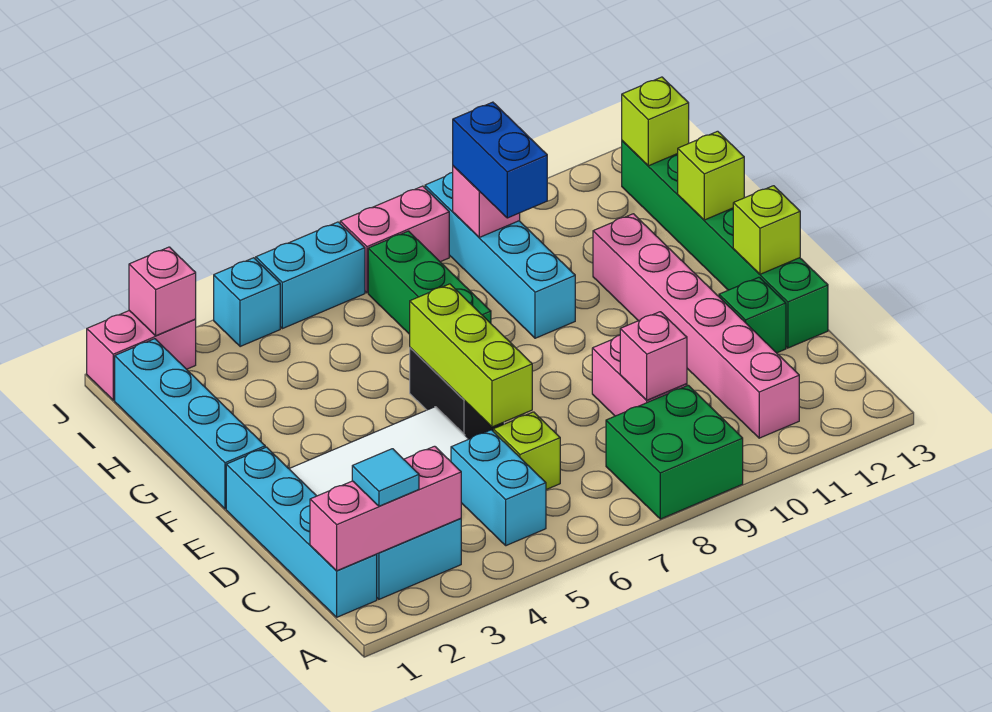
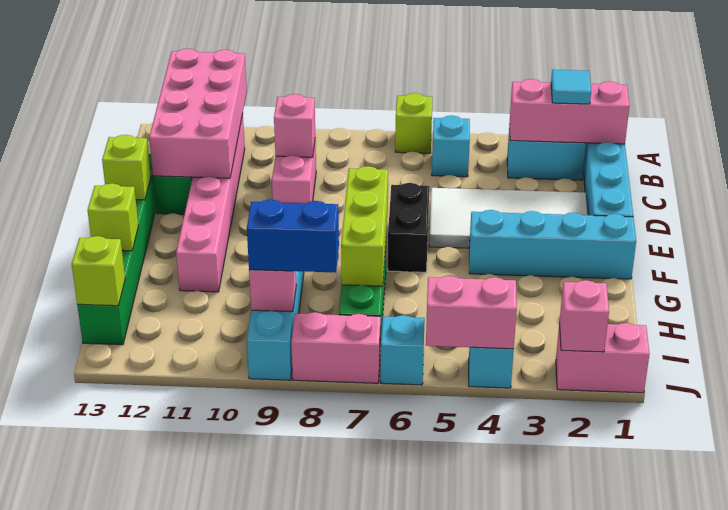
green brick A8:B9 level 1 -> none
none -> pink brick A11:D12 level 2
cyan brick B5:C5 level 1 -> cyan brick B5 level 1
lime brick C6 level 1 -> lime brick A6 level 1
lime brick D6:F6 level 2 -> lime brick F7:H7 level 2
cyan brick F1:I1 level 1 -> cyan brick F1:F4 level 1
blue brick H9:I9 level 3 -> blue brick I8:I9 level 3
none -> pink brick J4:J5 level 2
cyan brick J5:J6 level 1 -> cyan brick J6 level 1

